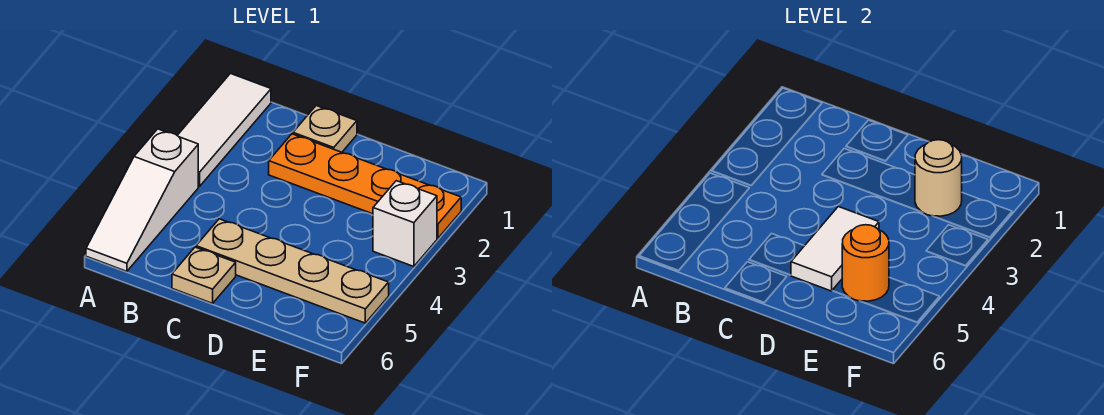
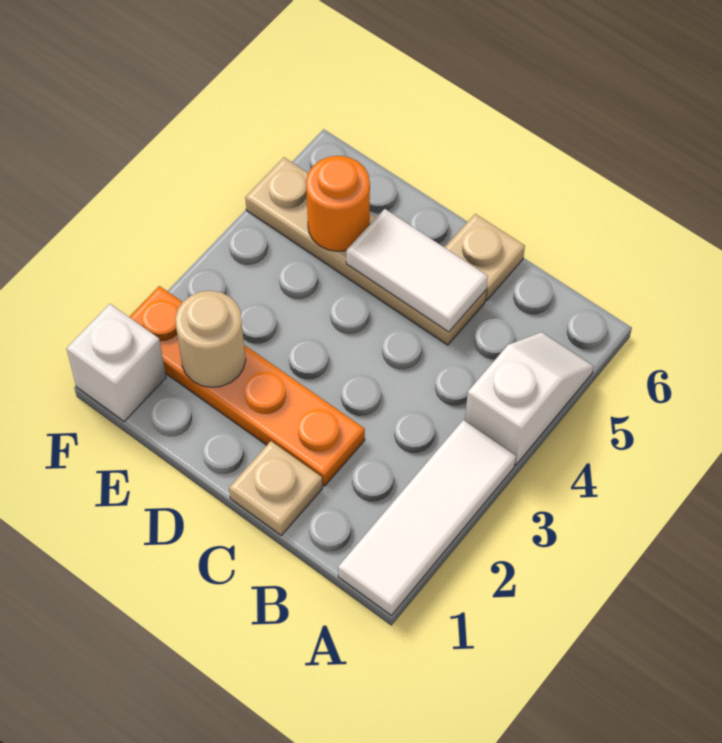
white slope A4:A6 level 1 top 4 -> white slope A4:A5 level 1 top 4
white tile D4:D5 level 2 -> white tile C5:D5 level 2
white brick F3 level 1 -> white brick F1 level 1

